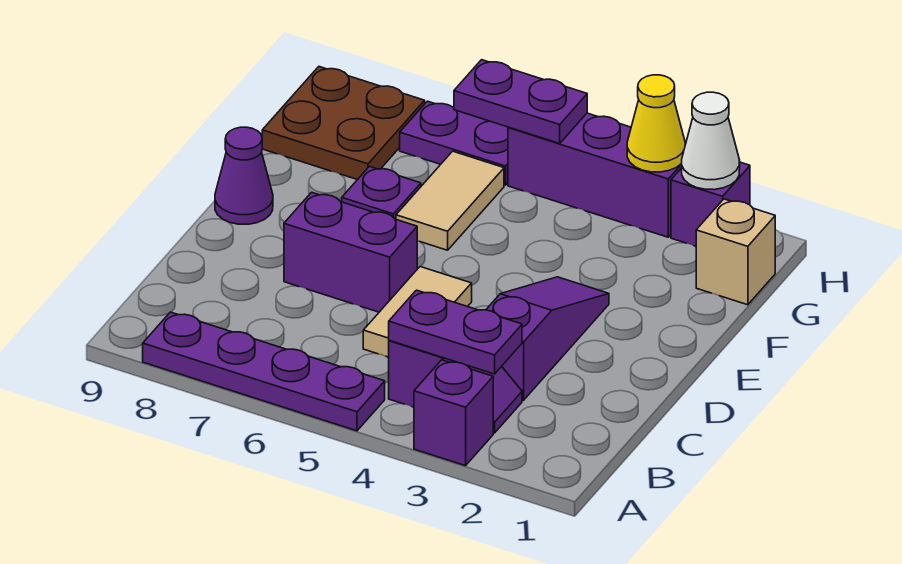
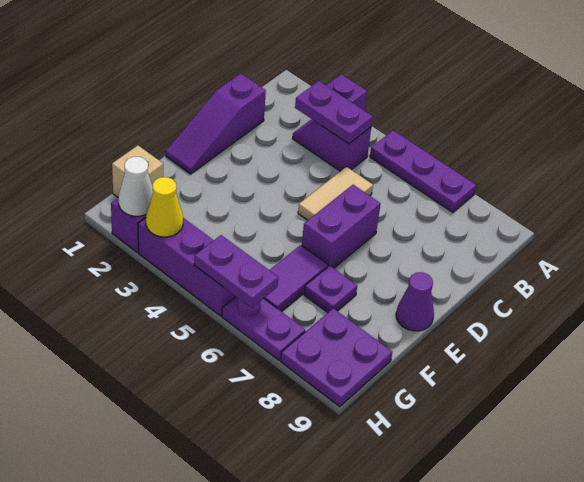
purple plate A5:A8 level 1 -> purple plate A5:A7 level 1
purple slope C3:E3 level 1 top C -> purple slope C1:E1 level 1 top C
purple brick D6:D7 level 1 -> purple brick D6:E6 level 1
tan tile F6:G6 level 1 -> purple tile F6:G6 level 1
brown plate G8:H9 level 1 -> purple plate G8:H9 level 1

